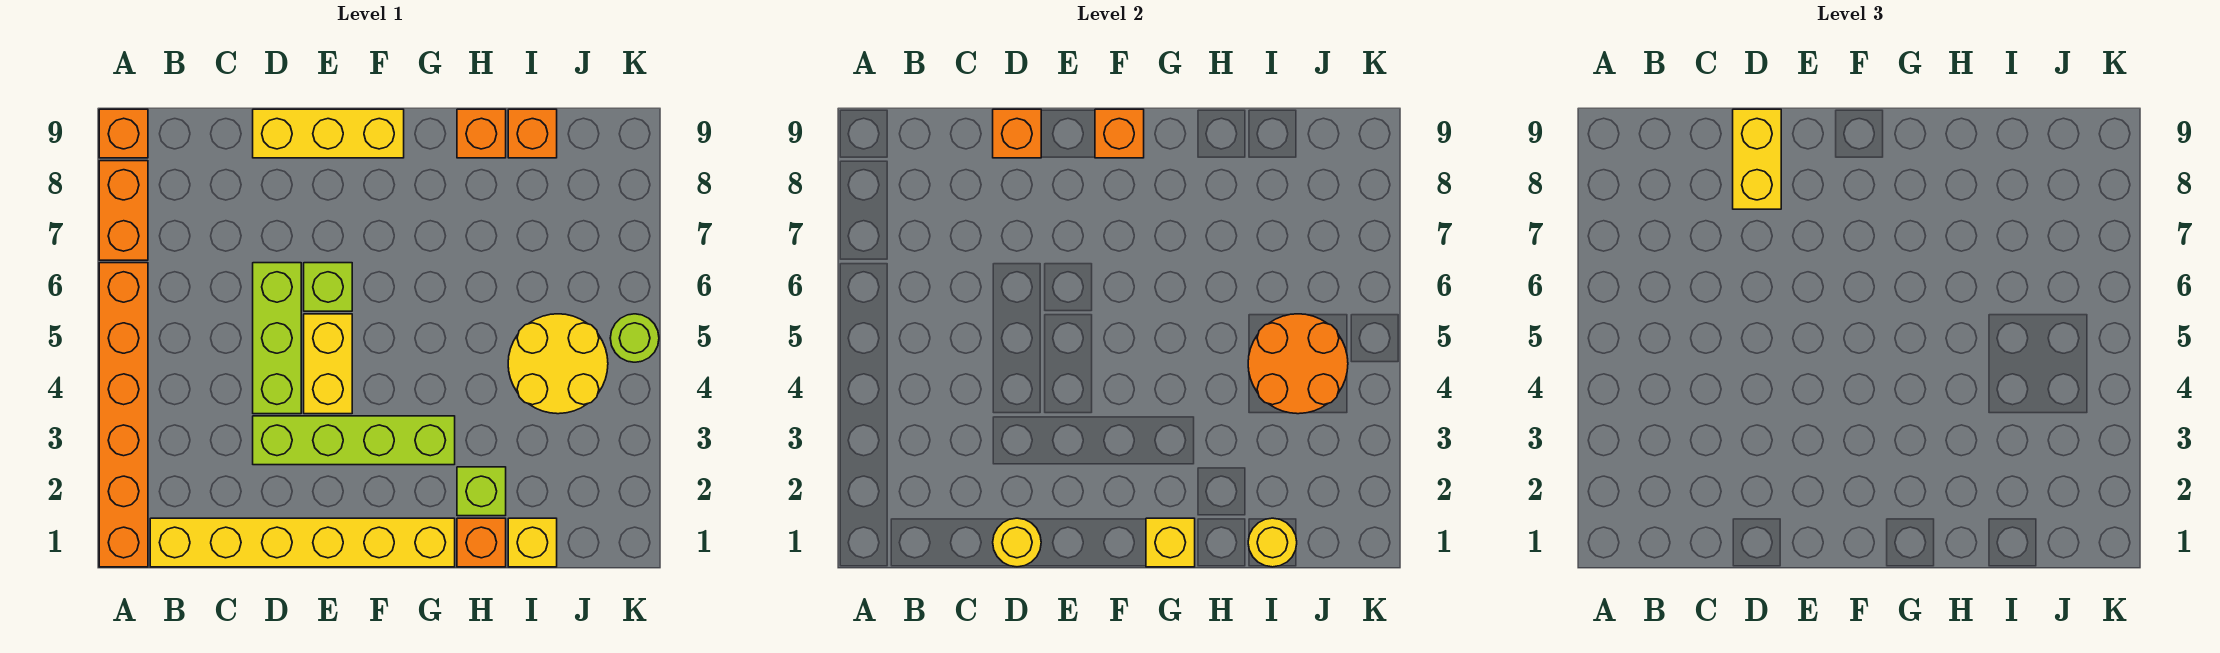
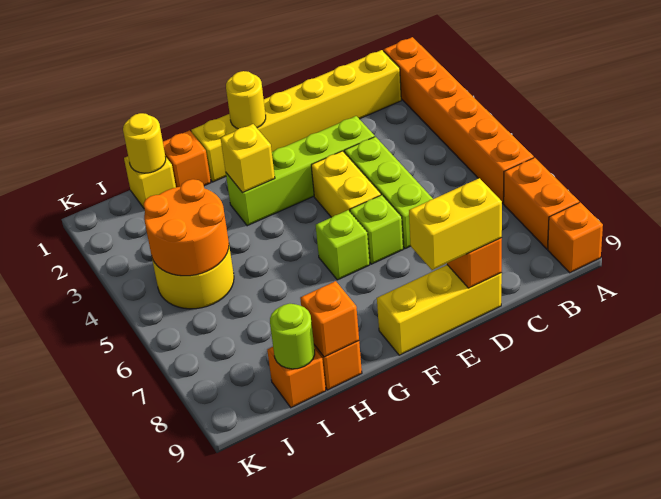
yellow round brick D1 level 2 -> yellow round brick F1 level 2
yellow brick D8:D9 level 3 -> yellow brick D9:E9 level 3
orange brick F9 level 2 -> orange brick H9 level 2
yellow brick G1 level 2 -> yellow brick G3 level 2
lime brick H2 level 1 -> lime brick F6 level 1
lime round brick K5 level 1 -> lime round brick I9 level 2

